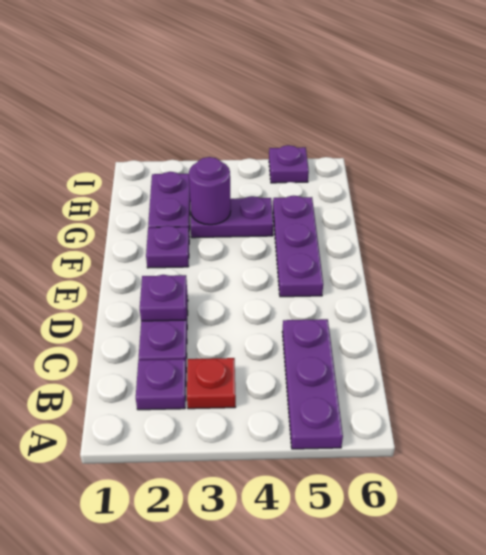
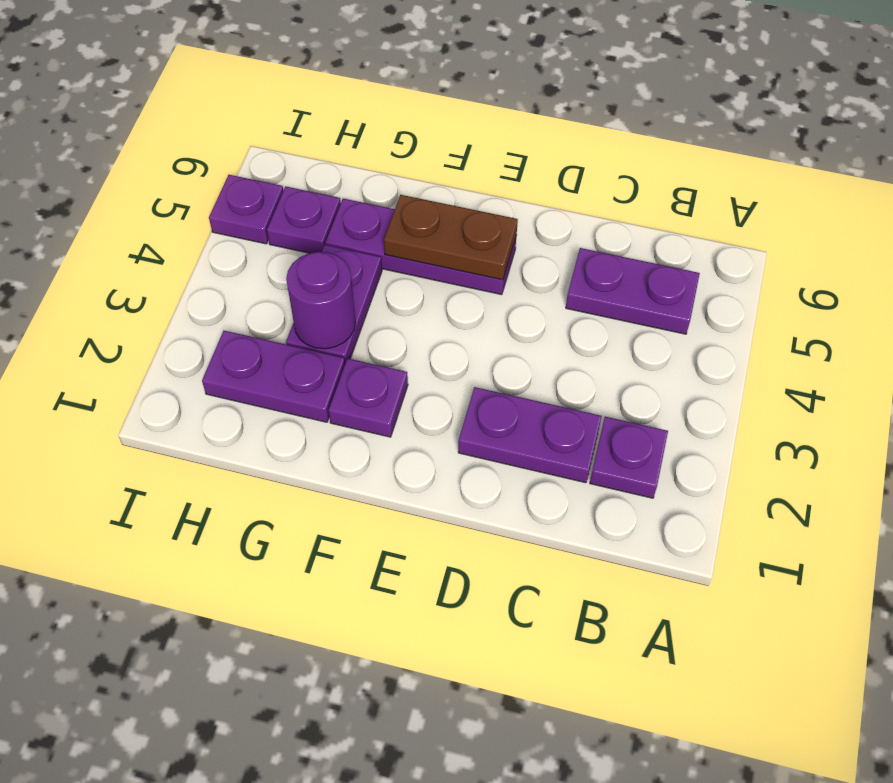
purple plate A5:C5 level 1 -> purple plate B5:C5 level 1
red plate B3 level 1 -> none
purple plate D2 level 2 -> purple plate H5 level 1
none -> brown plate E5:F5 level 2

